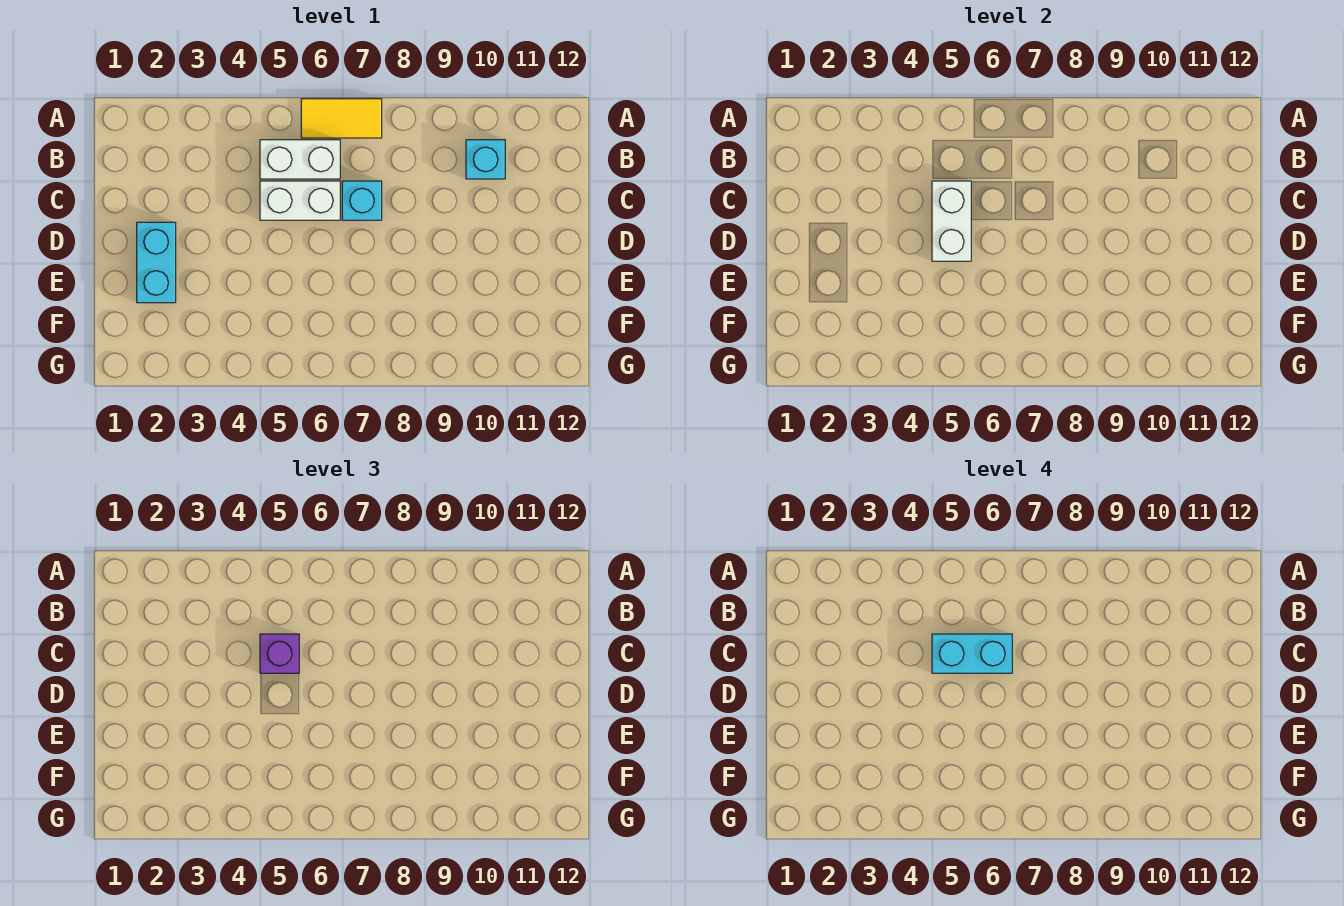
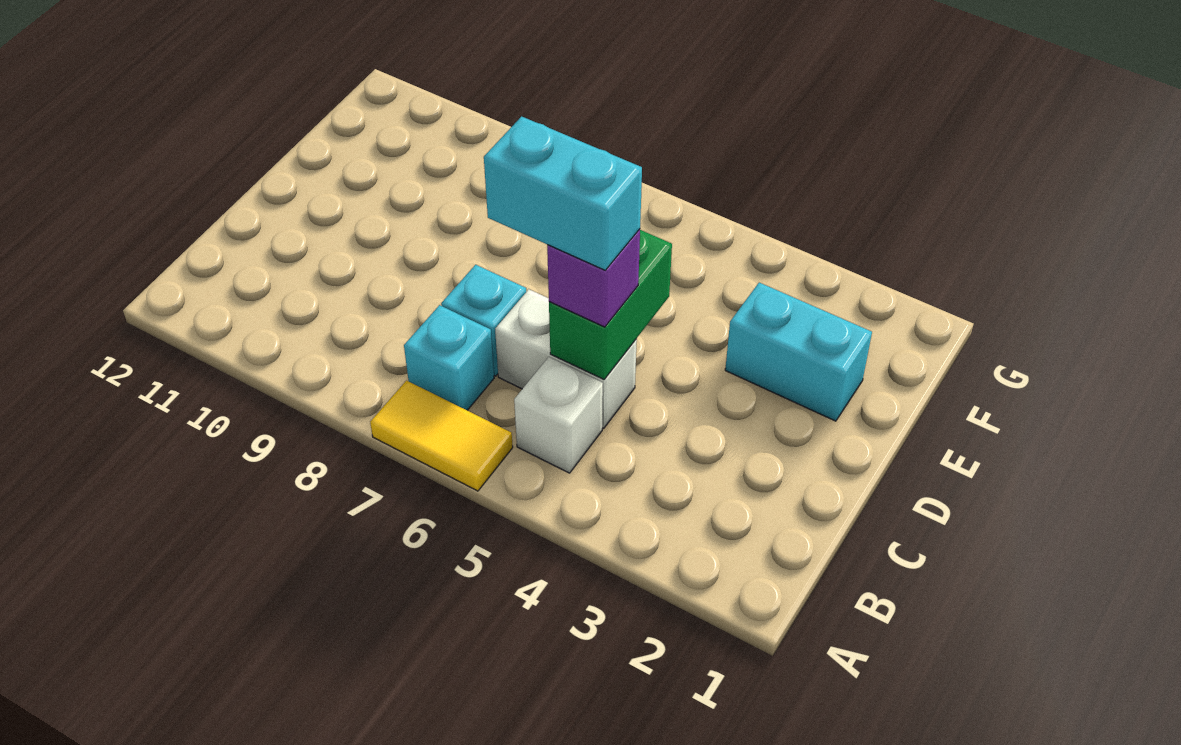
white brick B5:B6 level 1 -> white brick B5 level 1
cyan brick B10 level 1 -> cyan brick B7 level 1
white brick C5:D5 level 2 -> green brick C5:D5 level 2
cyan brick D2:E2 level 1 -> cyan brick E2:E3 level 1

